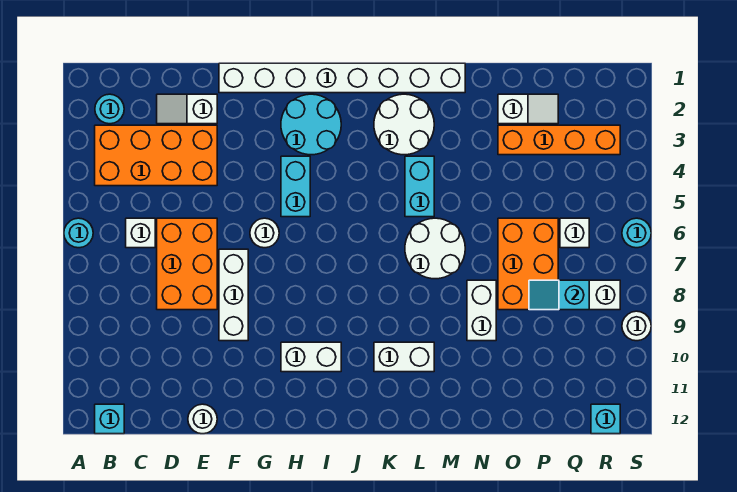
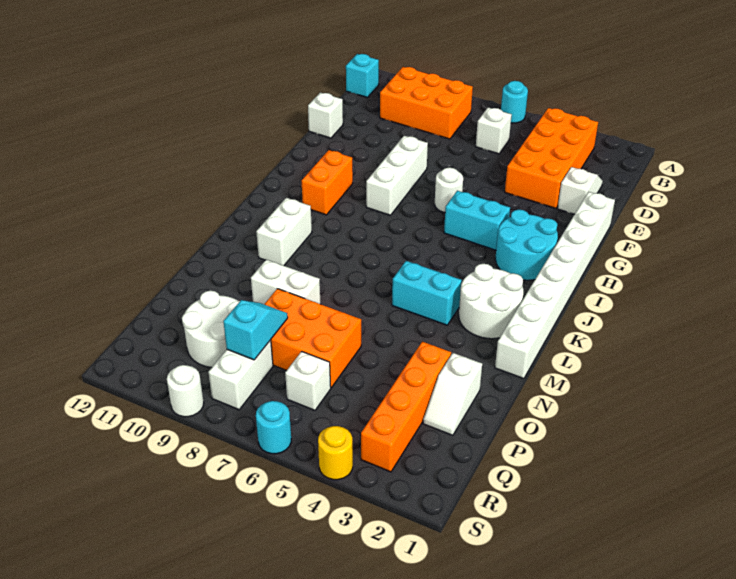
cyan round brick B2 level 1 -> none
orange brick D6:E8 level 1 -> orange brick B8:C10 level 1
white round brick E12 level 1 -> white brick E12 level 1
white brick F7:F9 level 1 -> white brick F8:H8 level 1
white brick H10:I10 level 1 -> orange brick H10:I10 level 1
white round brick L6:M7 level 1 -> white round brick P9:Q10 level 1
cyan brick R12 level 1 -> none
none -> yellow round brick S4 level 1

